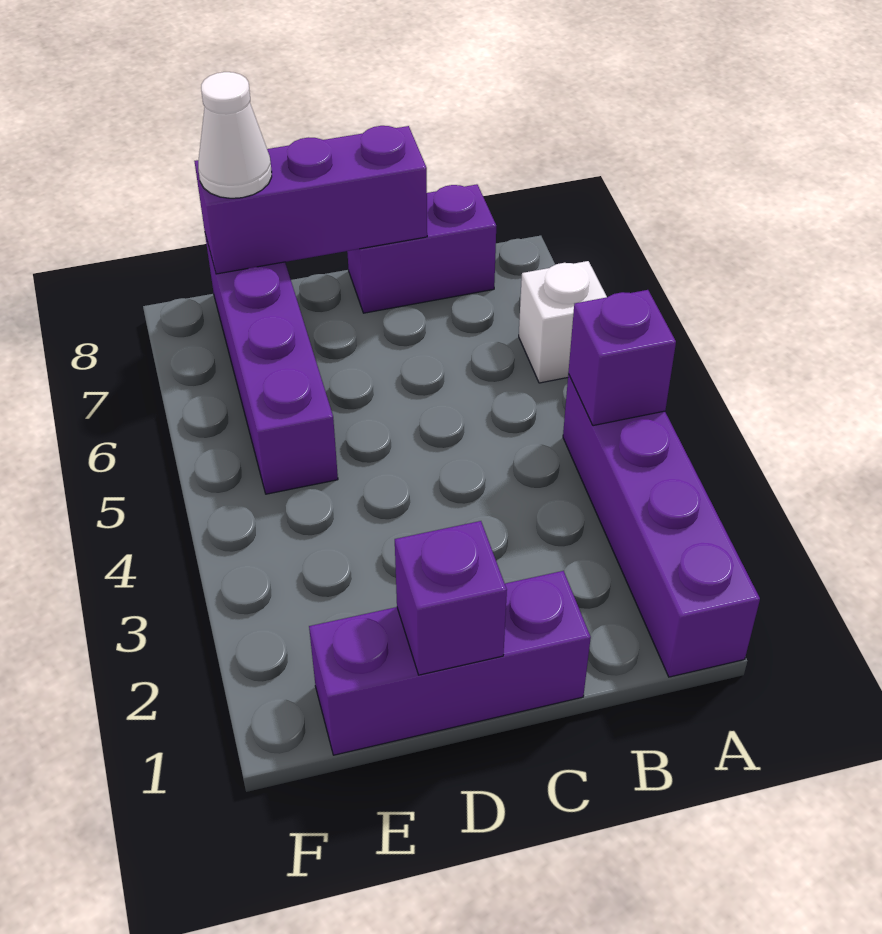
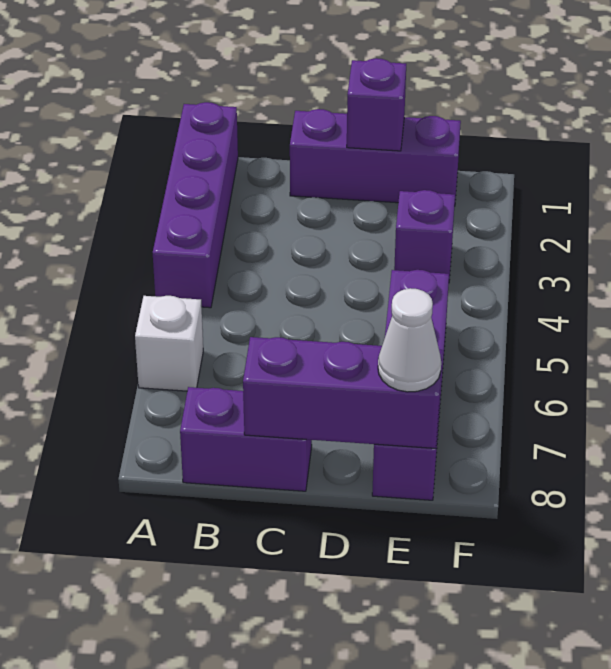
purple brick A4 level 2 -> purple brick E3 level 1

